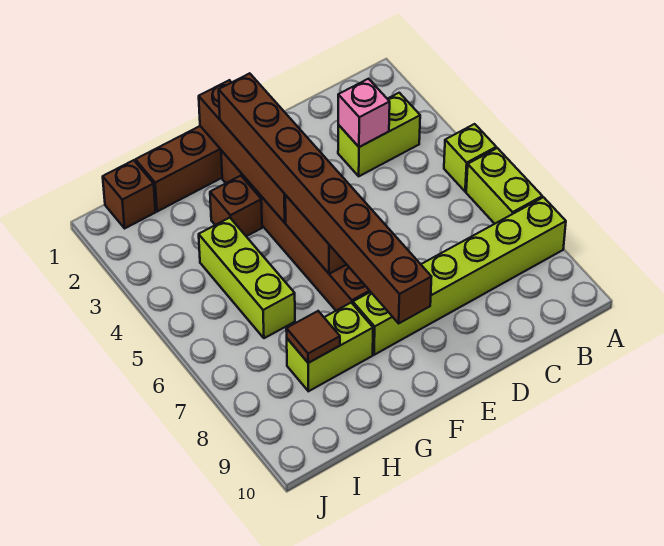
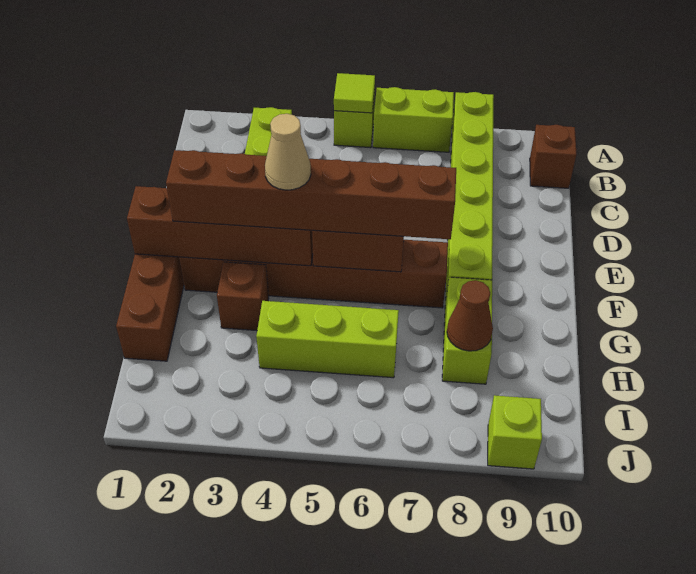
none -> lime tile A5 level 2
pink brick C3 level 2 -> none
brown brick F2:F9 level 3 -> brown brick F2:F7 level 3
none -> tan cone F4 level 4
brown tile H8 level 2 -> brown cone H8 level 2
brown brick I1 level 1 -> brown brick B10 level 1
none -> lime brick J9 level 1

